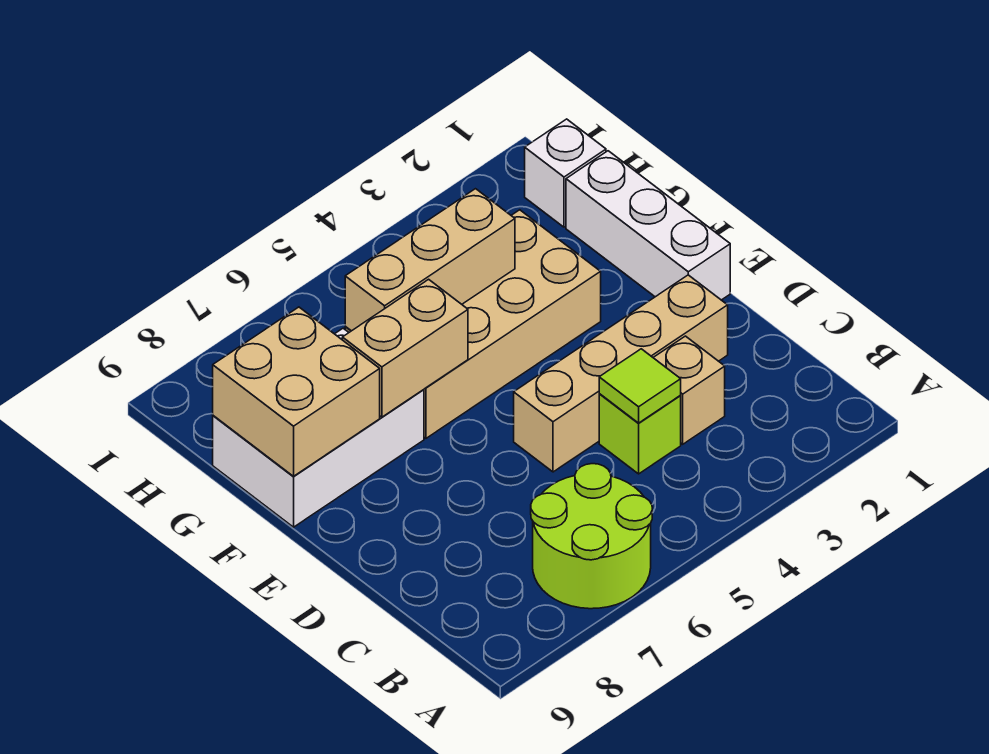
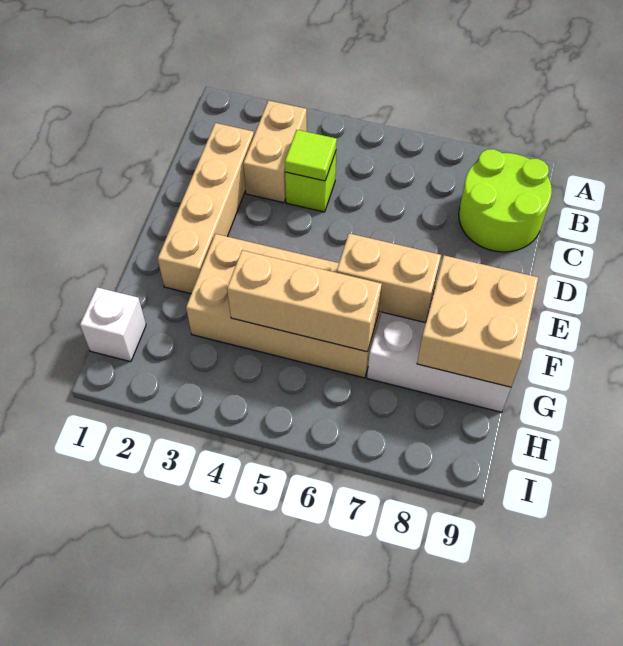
lime round brick A6:B7 level 1 -> lime round brick B8:C9 level 1
tan brick C3 level 1 -> tan brick B3:C3 level 1
tan brick D2:D5 level 1 -> tan brick C2:F2 level 1
white brick E1:G1 level 1 -> none

